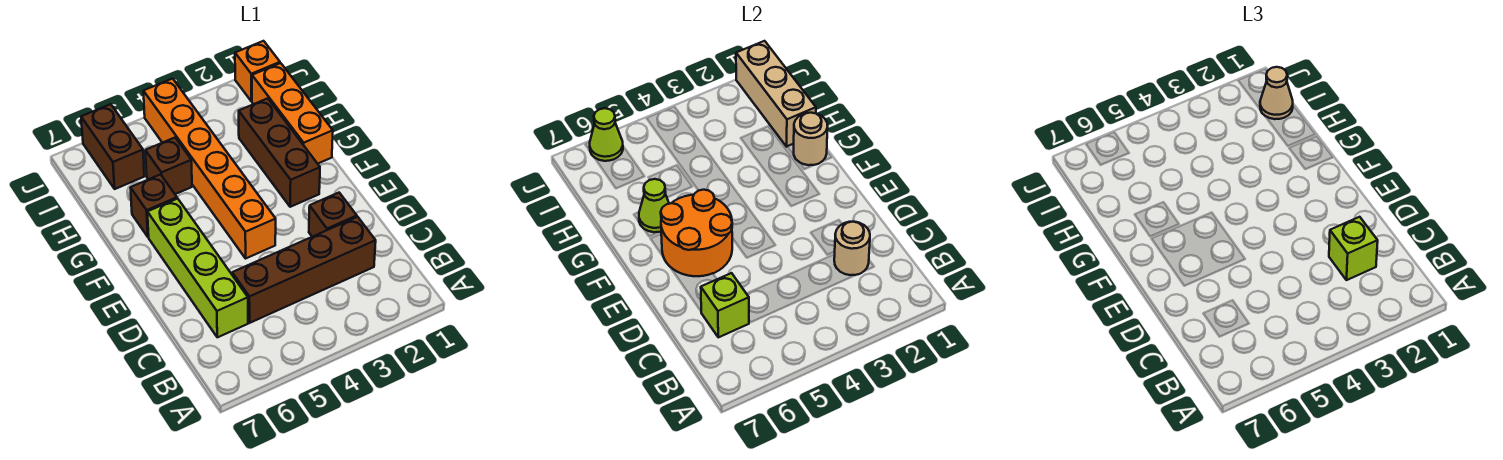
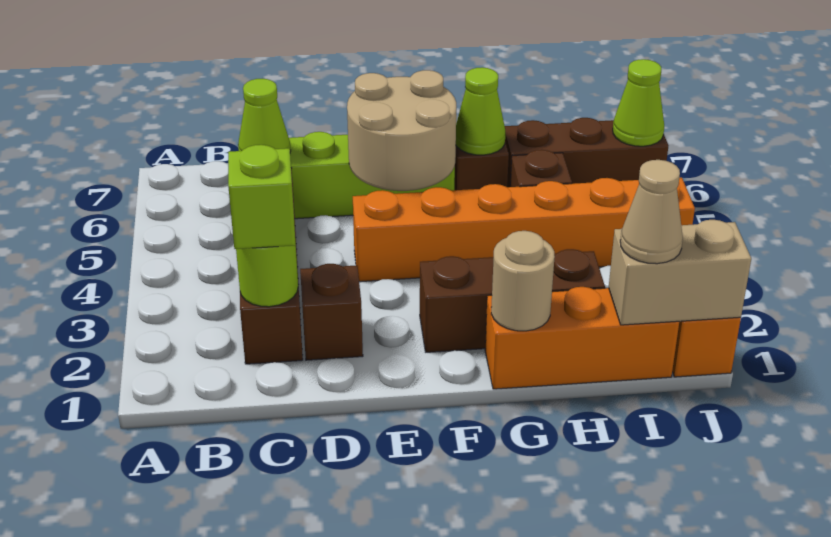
tan round brick C2 level 2 -> lime round brick C2 level 2
lime brick C6 level 2 -> lime cone C6 level 2
orange round brick E5:F6 level 2 -> tan round brick E5:F6 level 2
tan brick H1:J1 level 2 -> tan brick I1:J1 level 2
brown brick I6:J6 level 1 -> brown brick H6:J6 level 1

